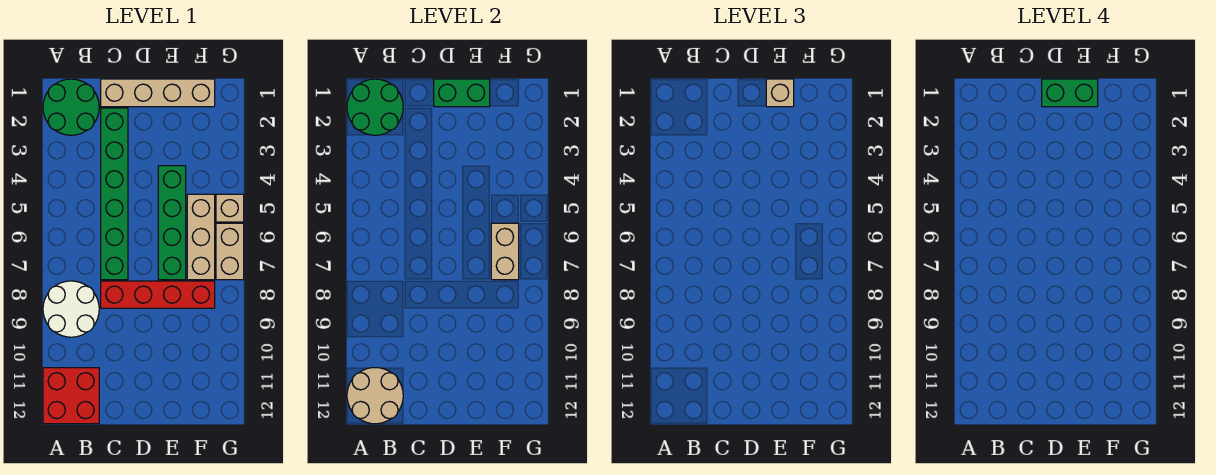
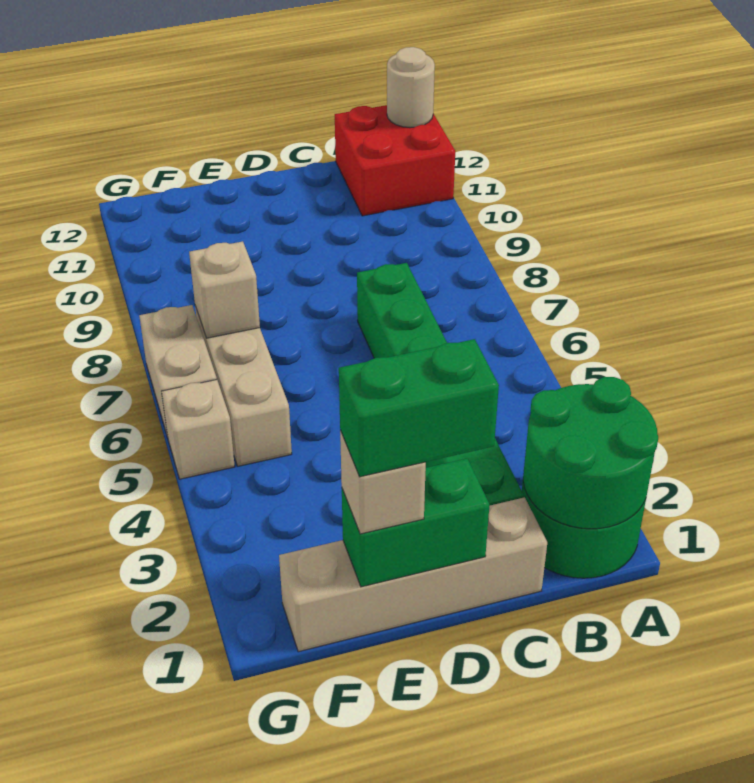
white round brick A8:B9 level 1 -> none
tan round brick A11:B12 level 2 -> tan round brick A12 level 2
red brick C8:F8 level 1 -> none
green brick E4:E7 level 1 -> none
tan brick F6:F7 level 2 -> tan brick F7 level 2

